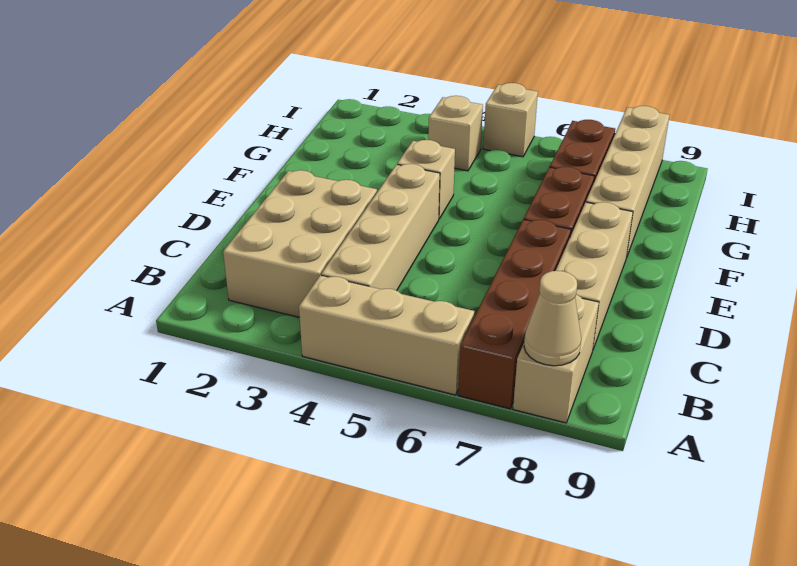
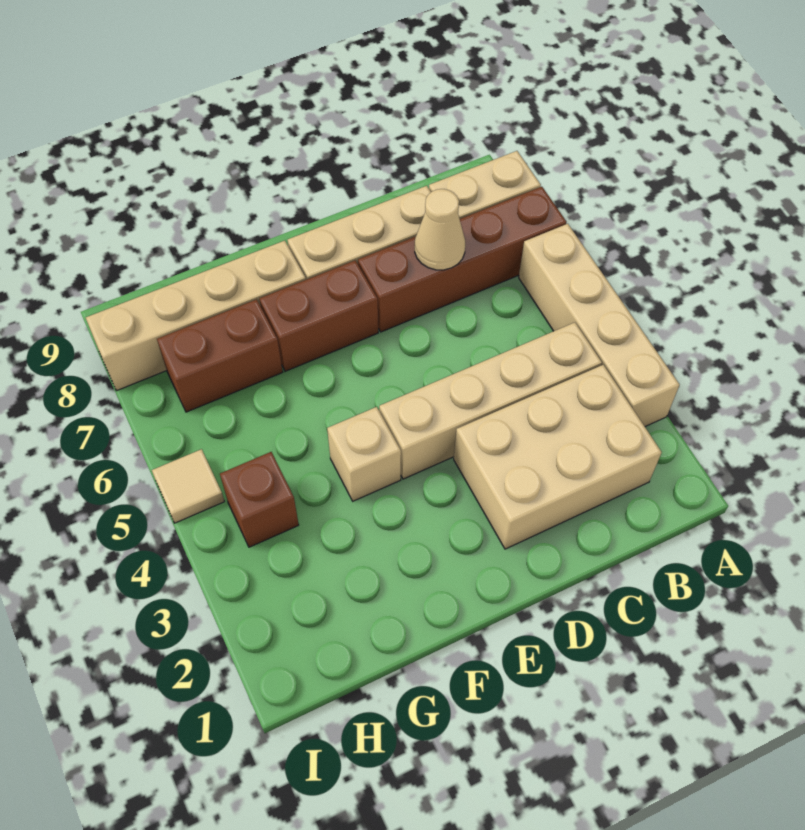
tan brick A4:A6 level 1 -> tan brick A3:A6 level 1
tan cone A8 level 2 -> tan cone C7 level 2
tan brick H4 level 1 -> brown brick H4 level 1
tan brick I5 level 1 -> tan tile I5 level 1

